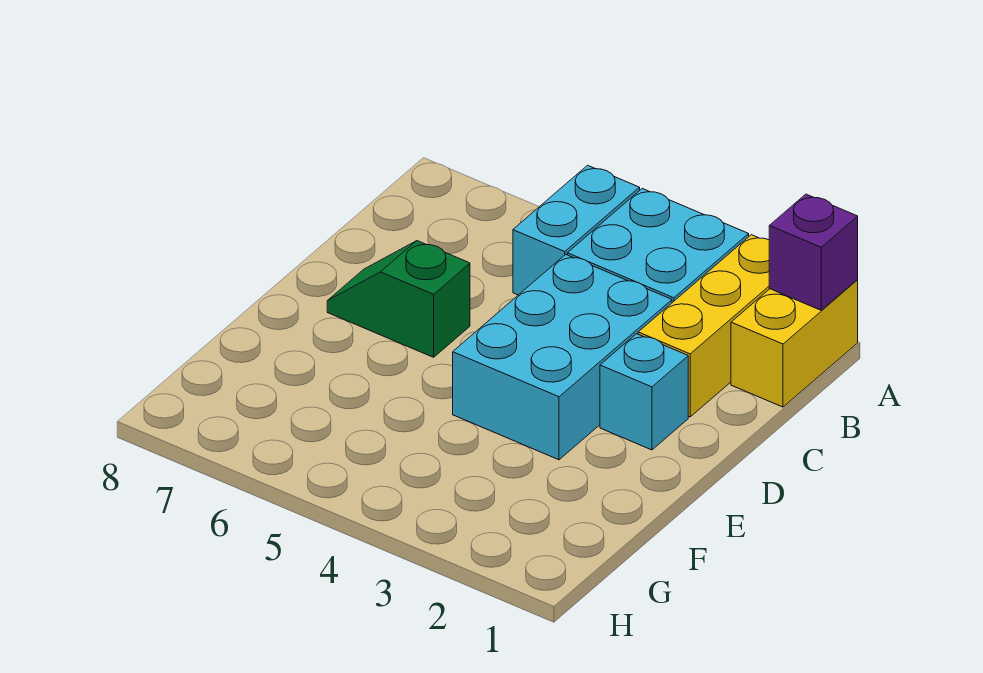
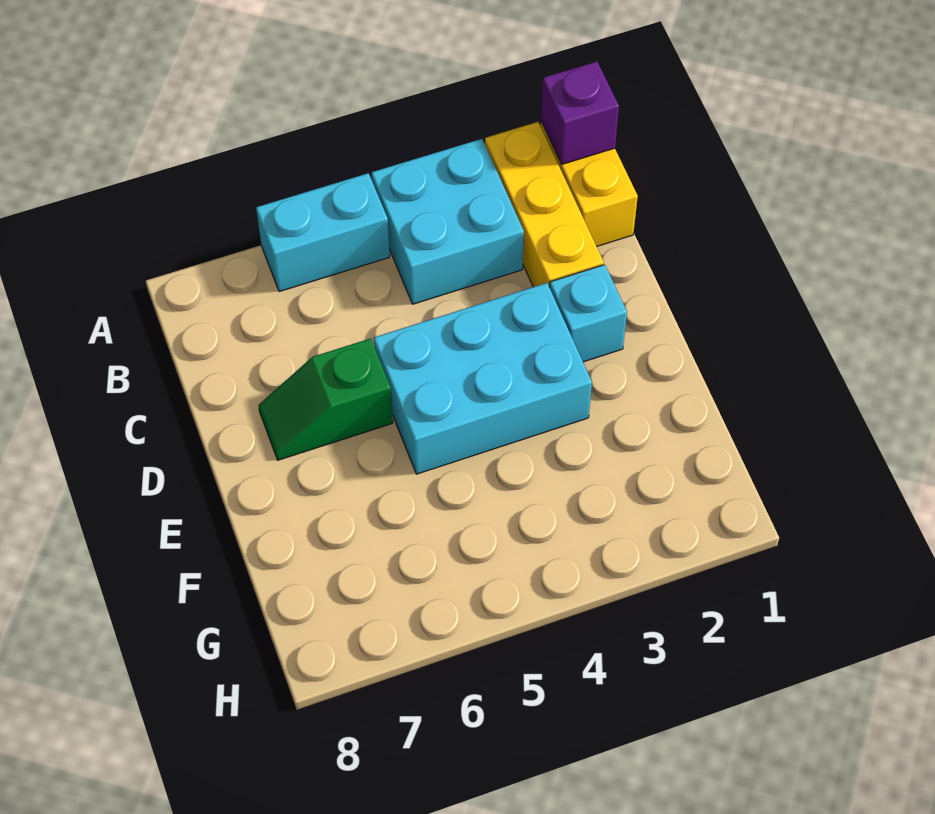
cyan brick A5:B5 level 1 -> cyan brick A5:A6 level 1
cyan brick C3:E4 level 1 -> cyan brick D3:E5 level 1

